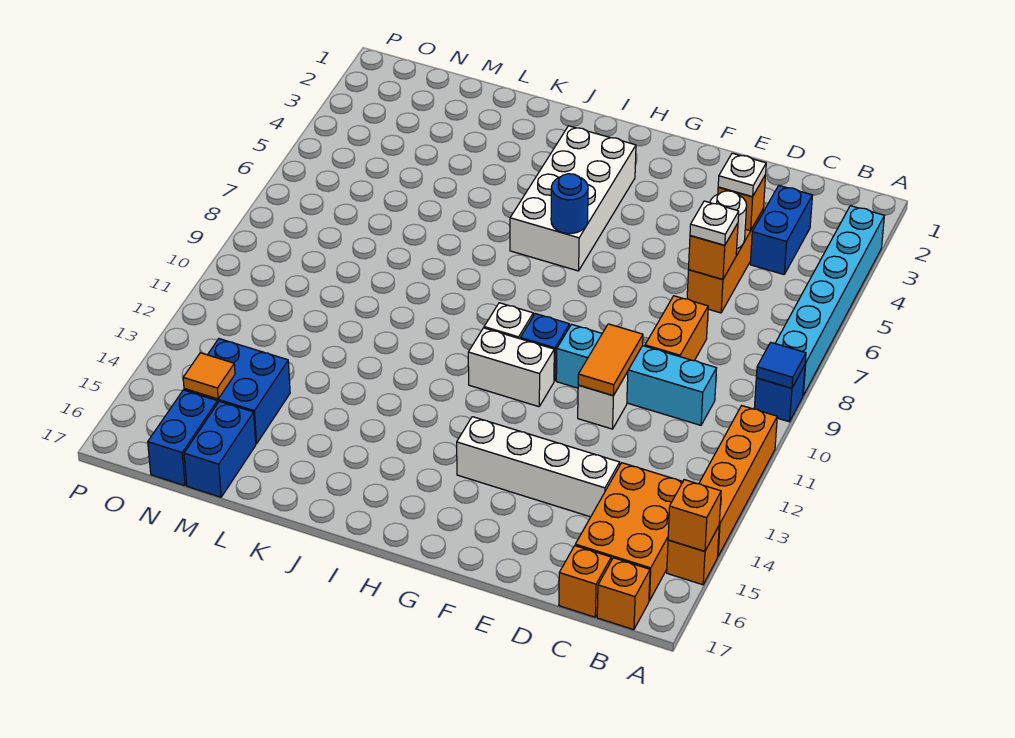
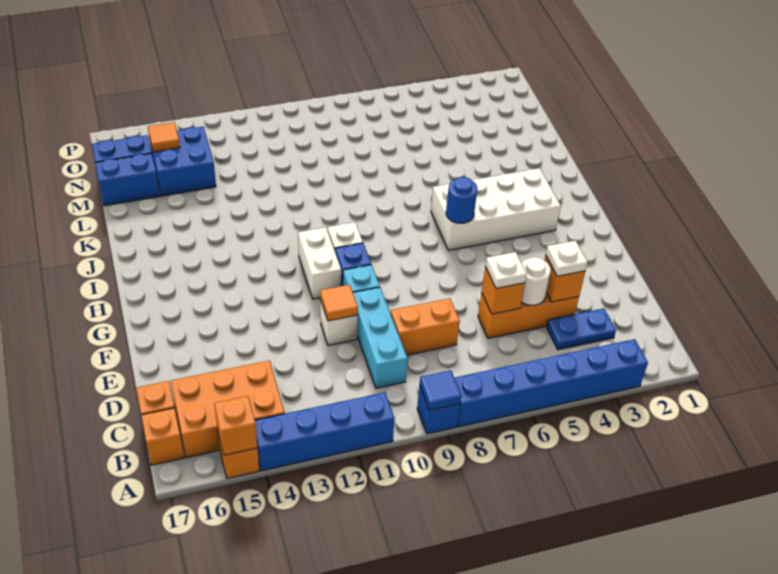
cyan brick A3:A8 level 1 -> blue brick A3:A8 level 1
orange brick A11:A14 level 1 -> blue brick A11:A14 level 1
blue brick C3:C4 level 1 -> blue plate C3:C4 level 1
white brick D14:G14 level 1 -> none
orange tile E10:E11 level 2 -> orange tile E11 level 2

